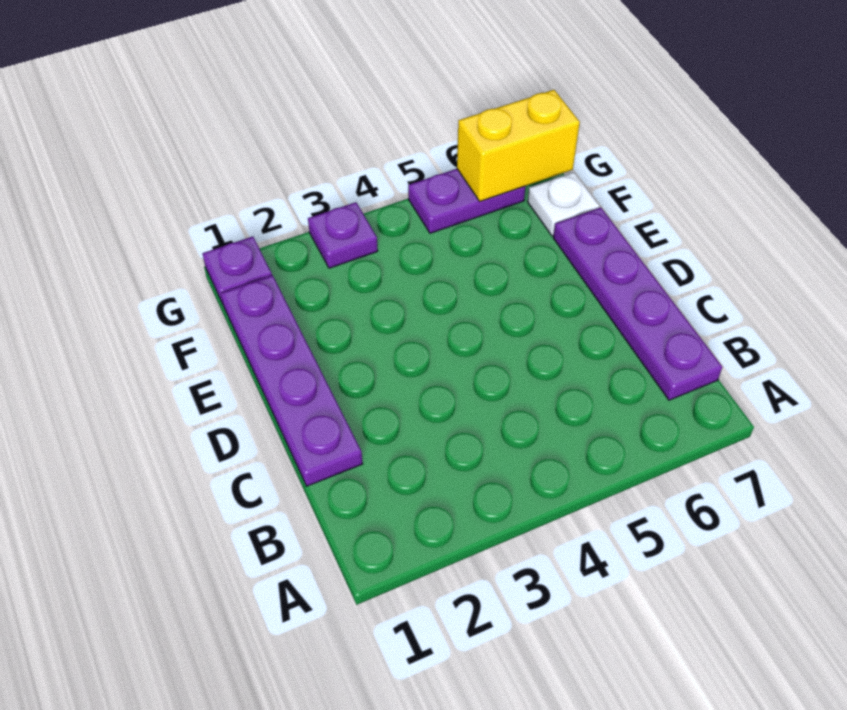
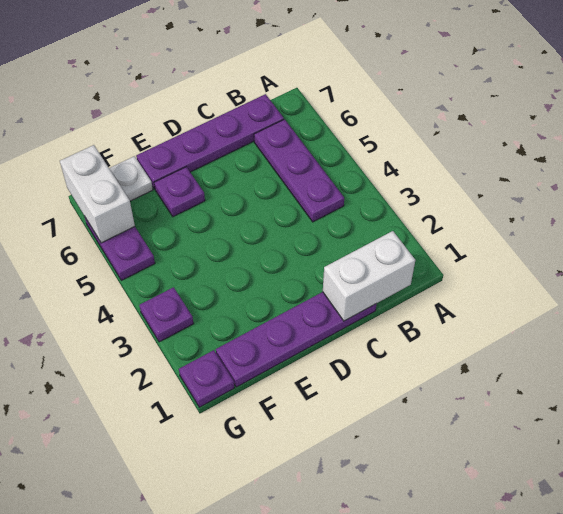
none -> white brick B1:C1 level 2
none -> purple plate B4:B6 level 1
none -> purple plate E6 level 1
yellow brick G6:G7 level 2 -> white brick G6:G7 level 2

